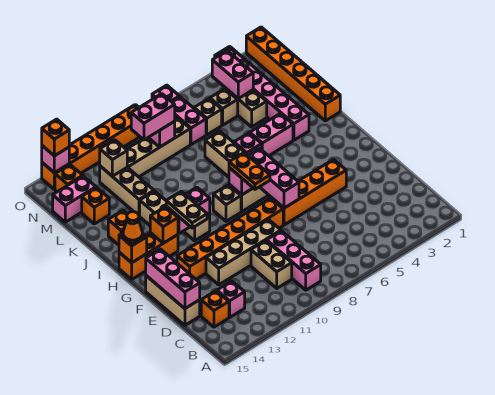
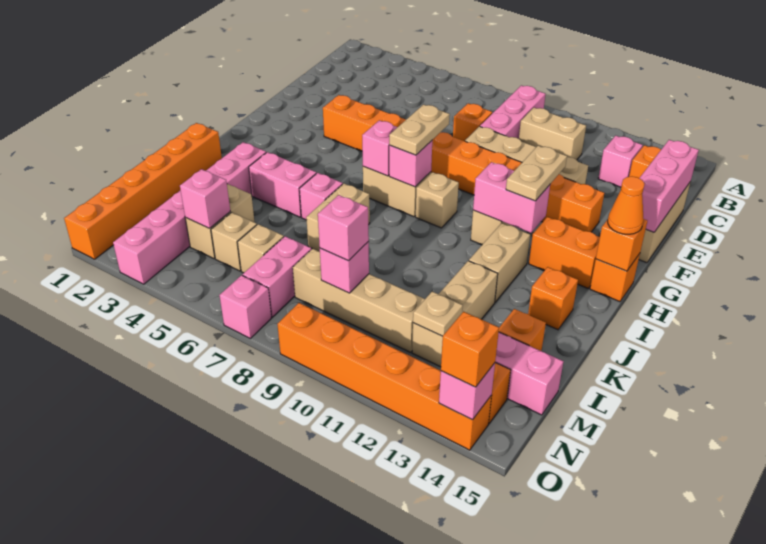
tan brick C10:D10 level 1 -> tan brick C10:C11 level 1
pink brick F7:H7 level 2 -> pink brick H7 level 2
orange plate G8:H8 level 3 -> tan plate G8:H8 level 3
orange brick H13 level 2 -> orange brick D8 level 1
pink brick M4:N4 level 2 -> pink brick M4 level 2
pink brick M9:M10 level 3 -> pink brick M9 level 3
tan brick M12 level 2 -> tan plate M12 level 2

